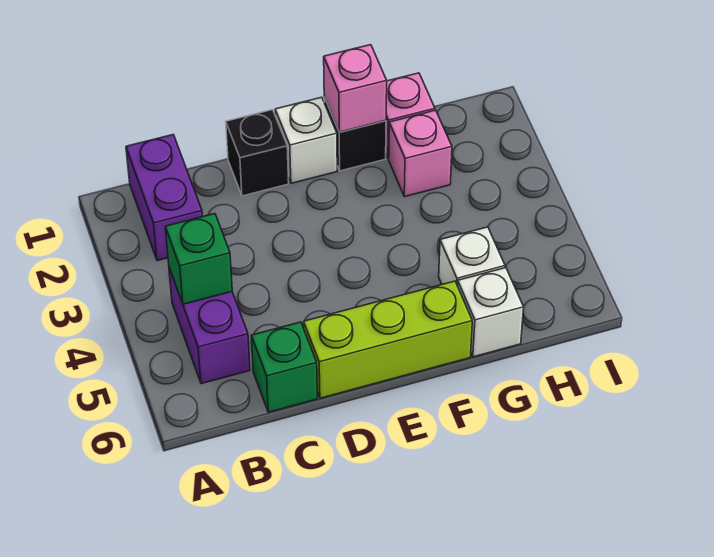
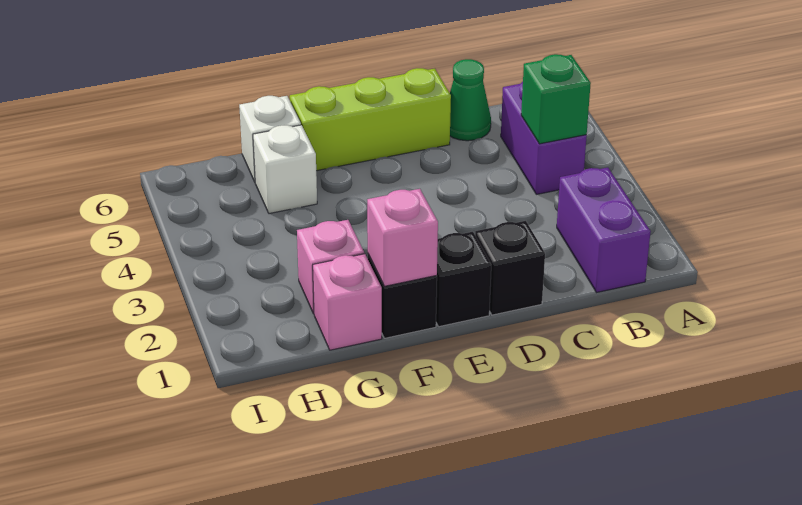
green brick C6 level 1 -> green cone C6 level 1
white brick E1 level 1 -> black brick E1 level 1

